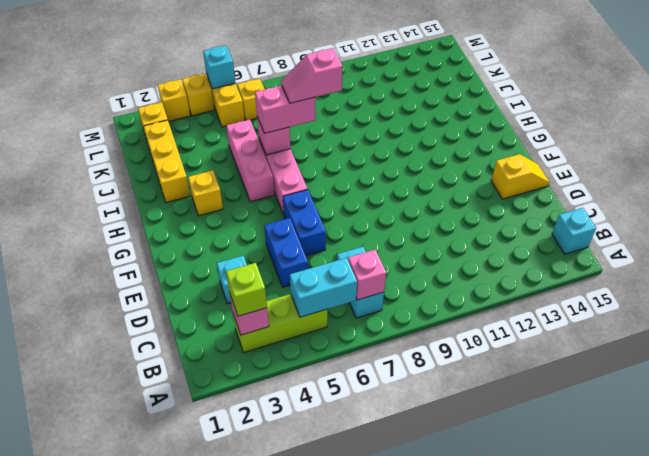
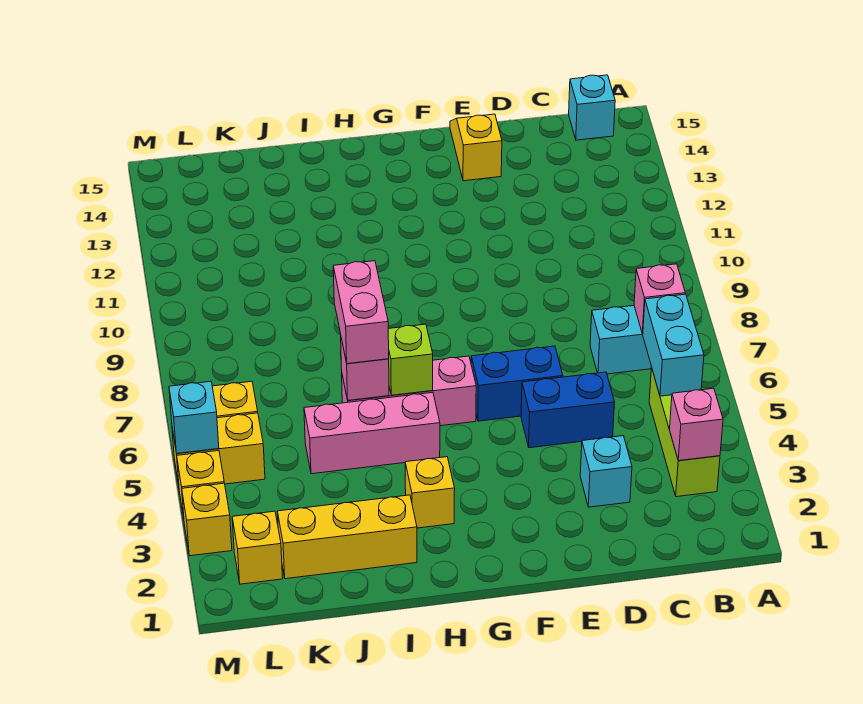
lime brick B3 level 3 -> lime brick H6 level 2
pink slope I7:I8 level 4 top 8 -> none

